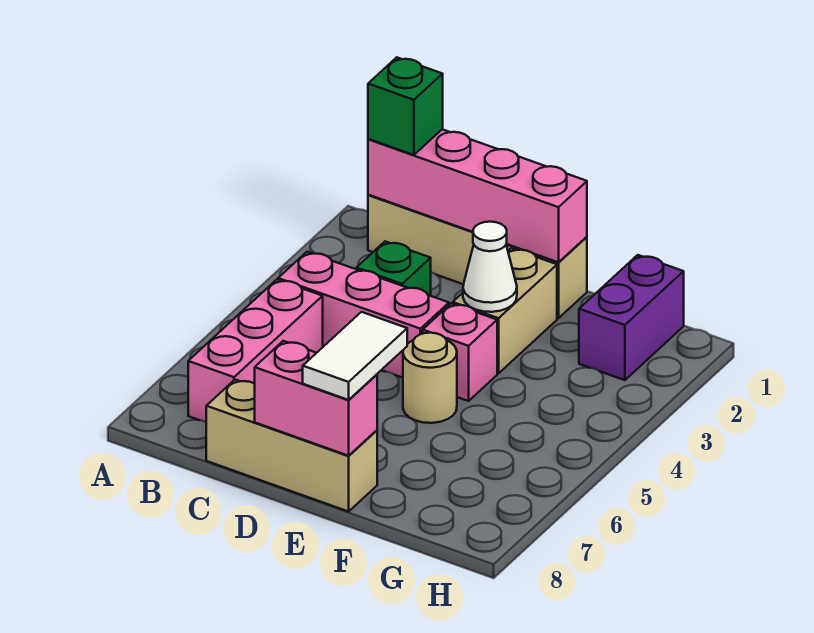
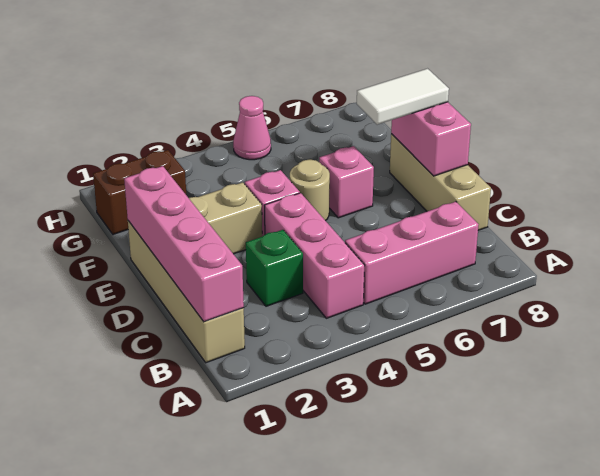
green brick B1 level 3 -> none
white cone E3 level 2 -> none
none -> pink brick E6 level 1
purple brick G1:G2 level 1 -> brown brick G1:G2 level 1
none -> pink cone H5 level 1

